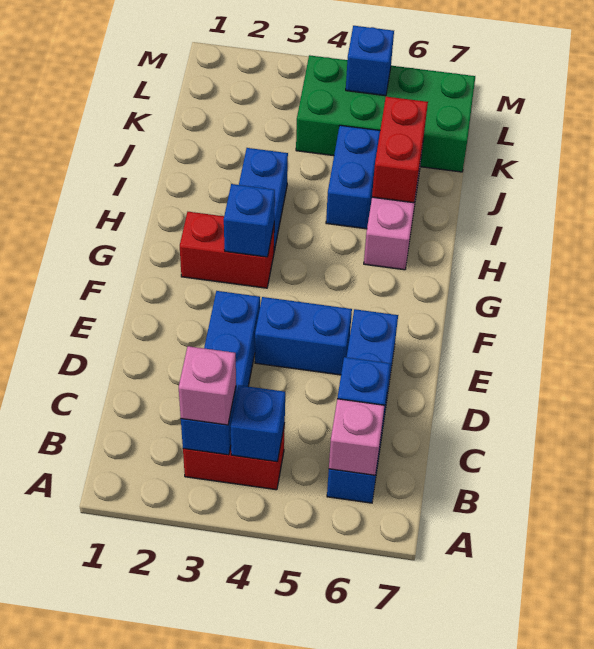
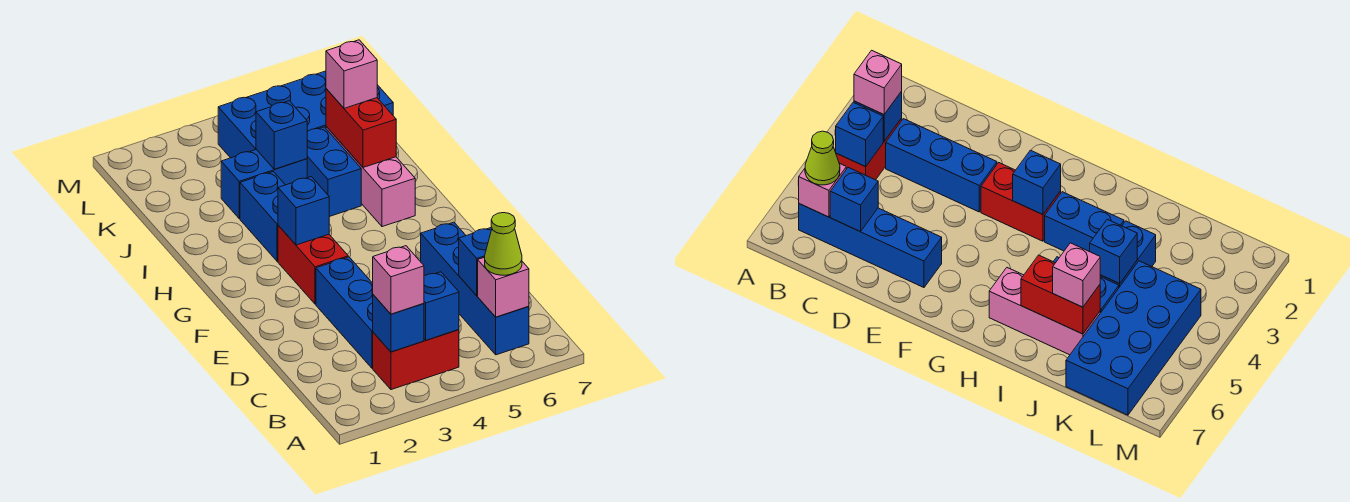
none -> lime cone B6 level 3
blue brick E4:E5 level 1 -> blue brick J3:J4 level 1
red brick G2:G3 level 1 -> red brick F3:G3 level 1
none -> pink brick J6 level 3
green brick K4:L7 level 1 -> blue brick K4:L7 level 1
blue brick L5 level 2 -> blue brick J4 level 2

